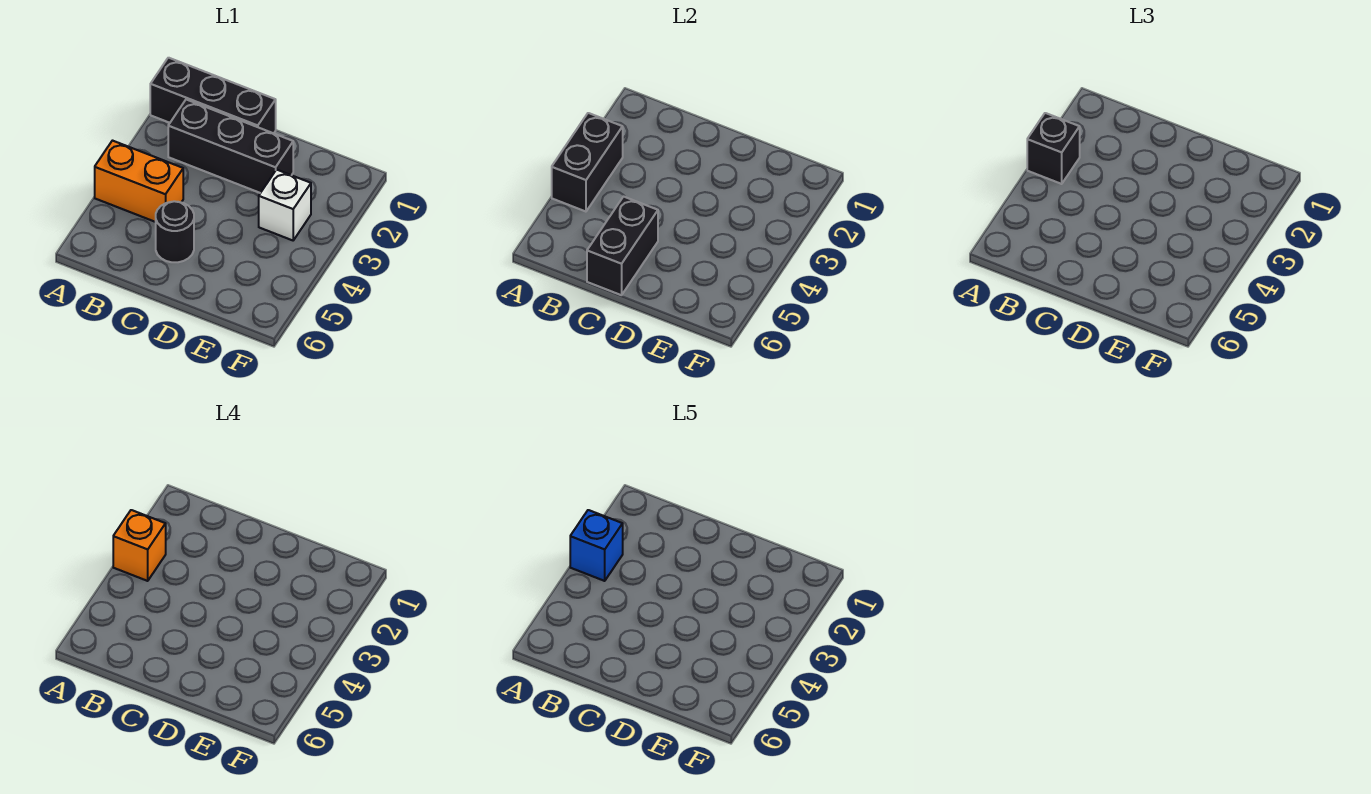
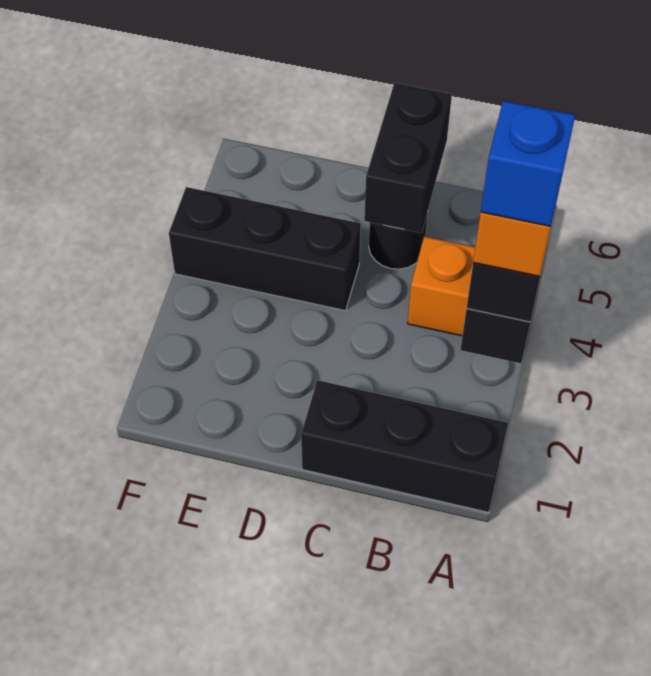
black brick B2:D2 level 1 -> black brick D4:F4 level 1
white brick E3 level 1 -> none

